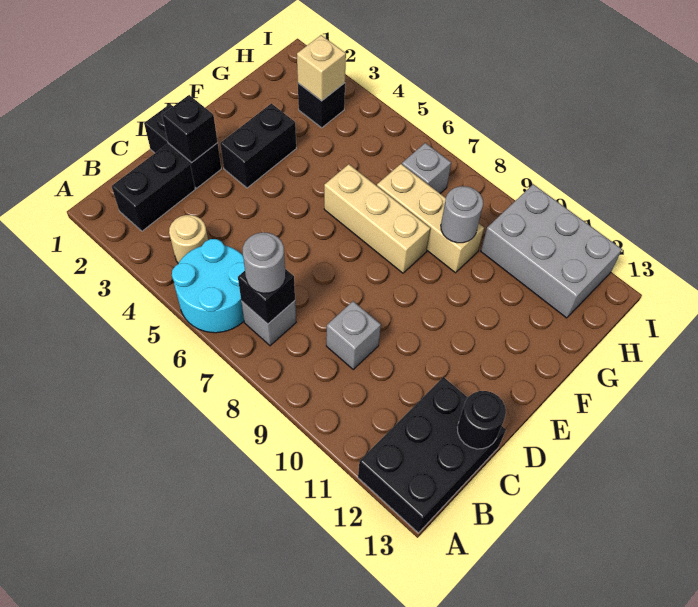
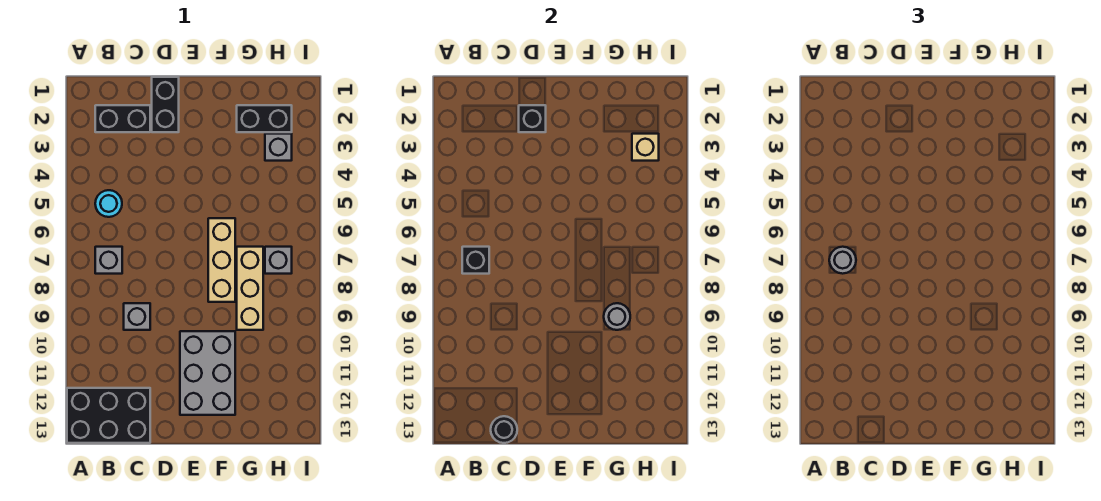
cyan round brick A5:B6 level 1 -> cyan round brick B5 level 1
tan round brick B4 level 1 -> none
black brick E3:F3 level 1 -> black brick G2:H2 level 1
black brick H3 level 1 -> grey brick H3 level 1
grey brick H10:I12 level 1 -> grey brick E10:F12 level 1

